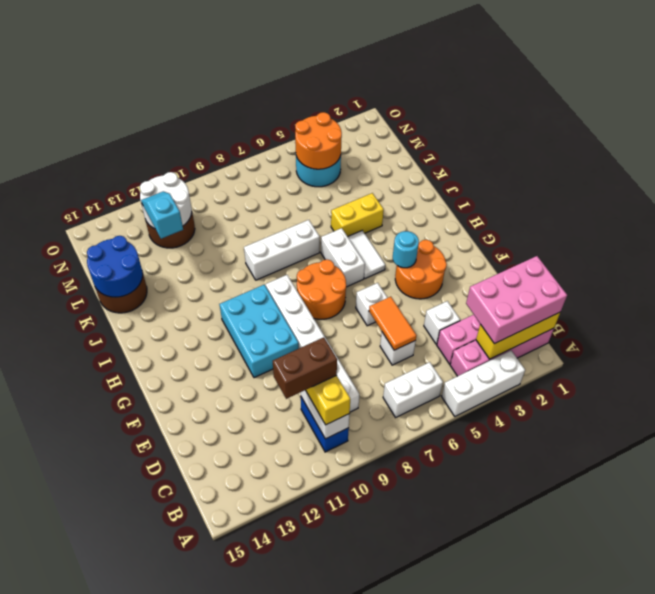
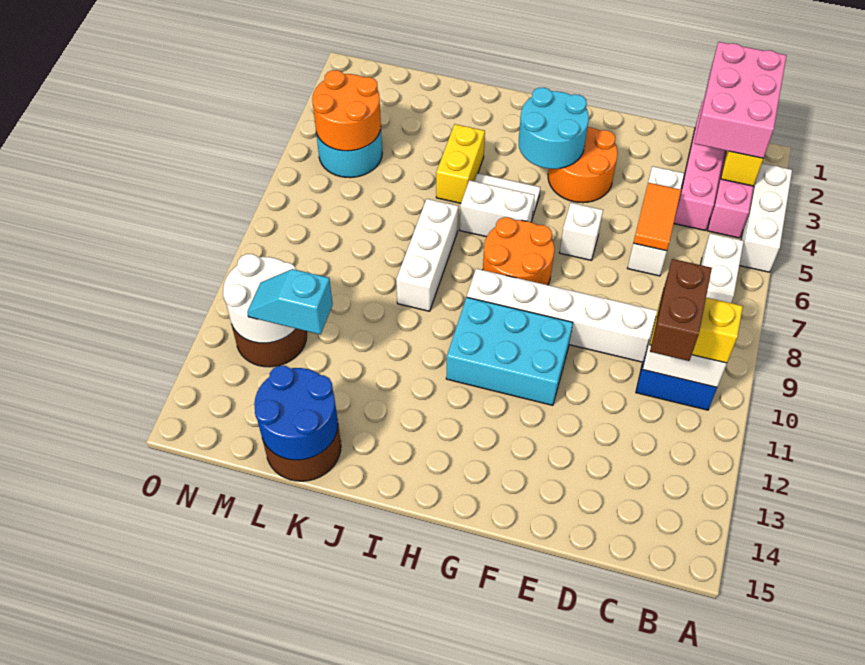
orange tile D6:E6 level 2 -> orange tile D5:D6 level 2
cyan round brick G4 level 2 -> cyan round brick G3:H4 level 2

